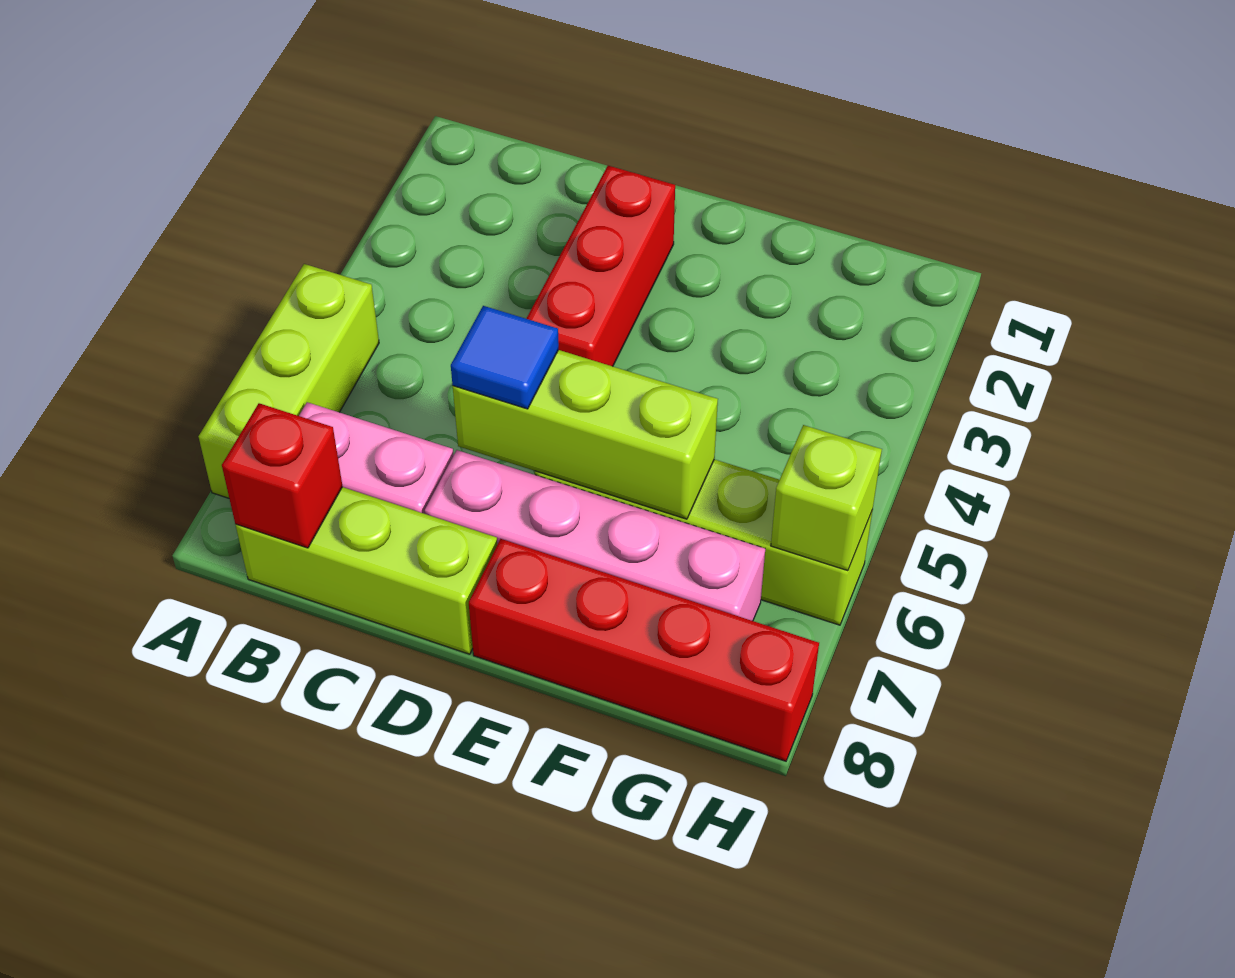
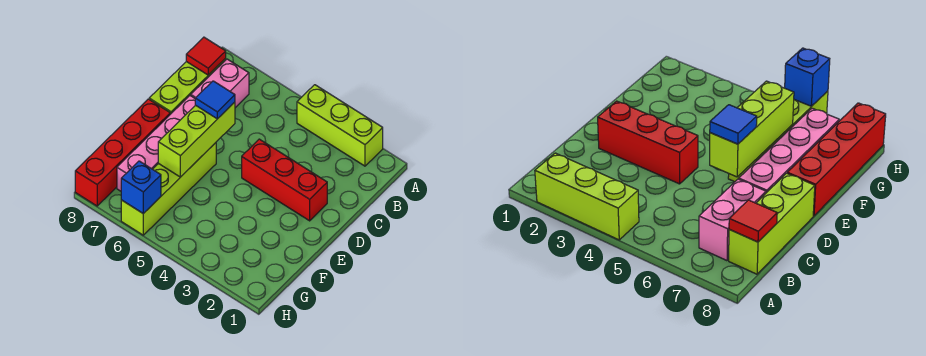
lime brick A5:A7 level 1 -> lime brick A2:A4 level 1
red brick B8 level 2 -> red tile B8 level 2
lime brick H6 level 2 -> blue brick H6 level 2

